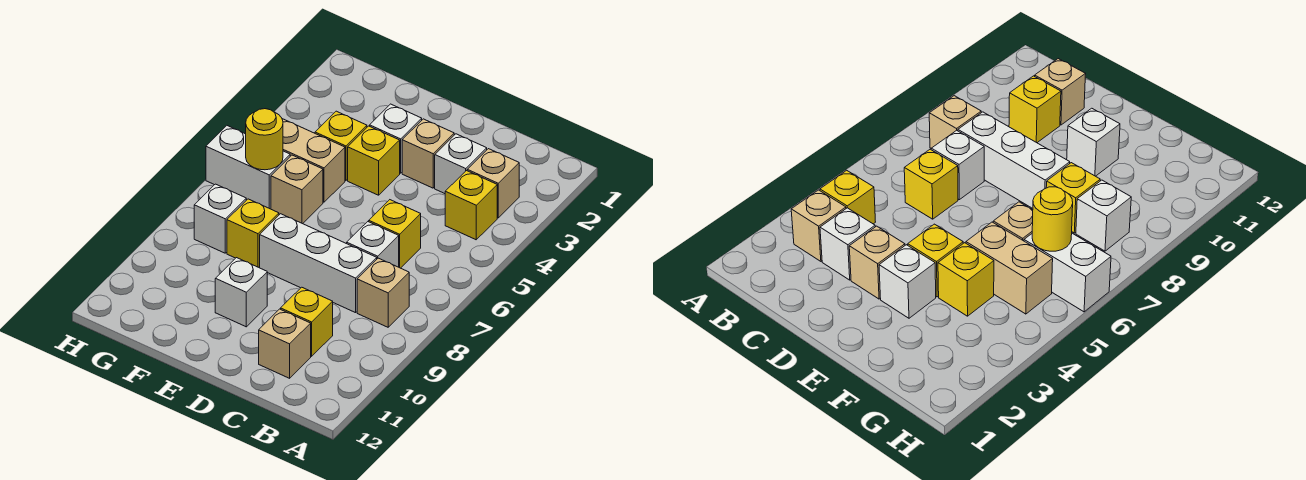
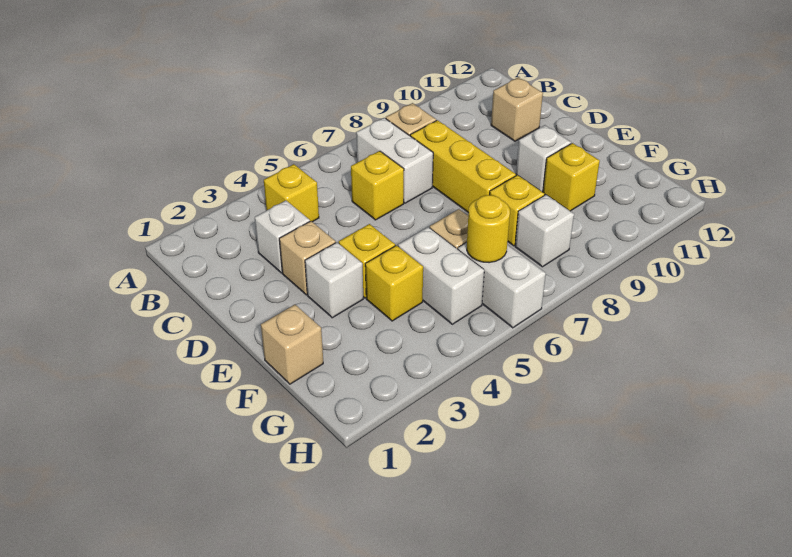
tan brick B3 level 1 -> tan brick F1 level 1
white brick C7 level 1 -> white brick B7:C7 level 1
white brick C8:E8 level 1 -> yellow brick C8:E8 level 1
yellow brick C10 level 1 -> yellow brick F10 level 1
tan brick F5:G5 level 1 -> white brick F5:G5 level 1

